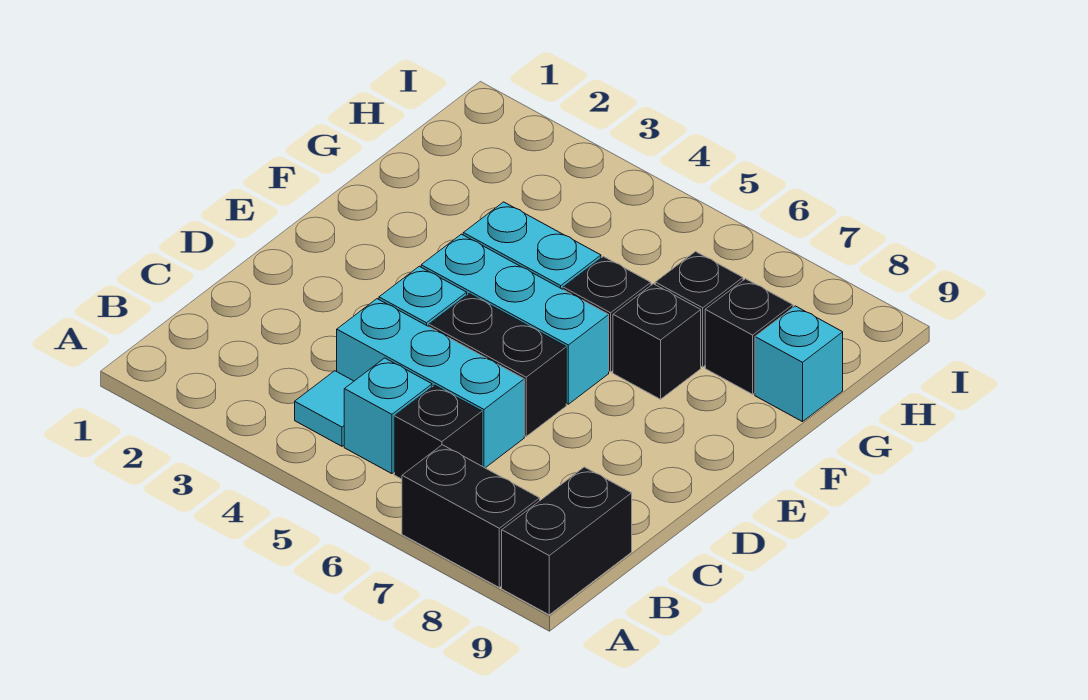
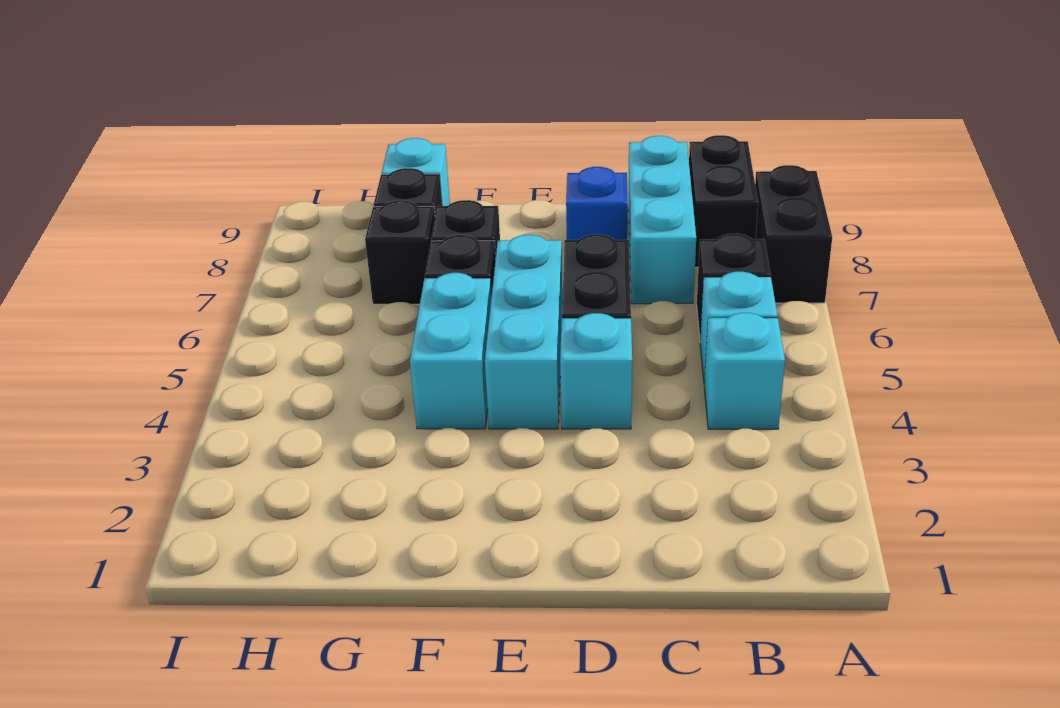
black brick A9:B9 level 1 -> black brick B8:B9 level 1
cyan tile B4 level 1 -> cyan brick B4 level 1
cyan brick C4:C6 level 1 -> cyan brick C7:C9 level 1
none -> blue brick D8 level 1

